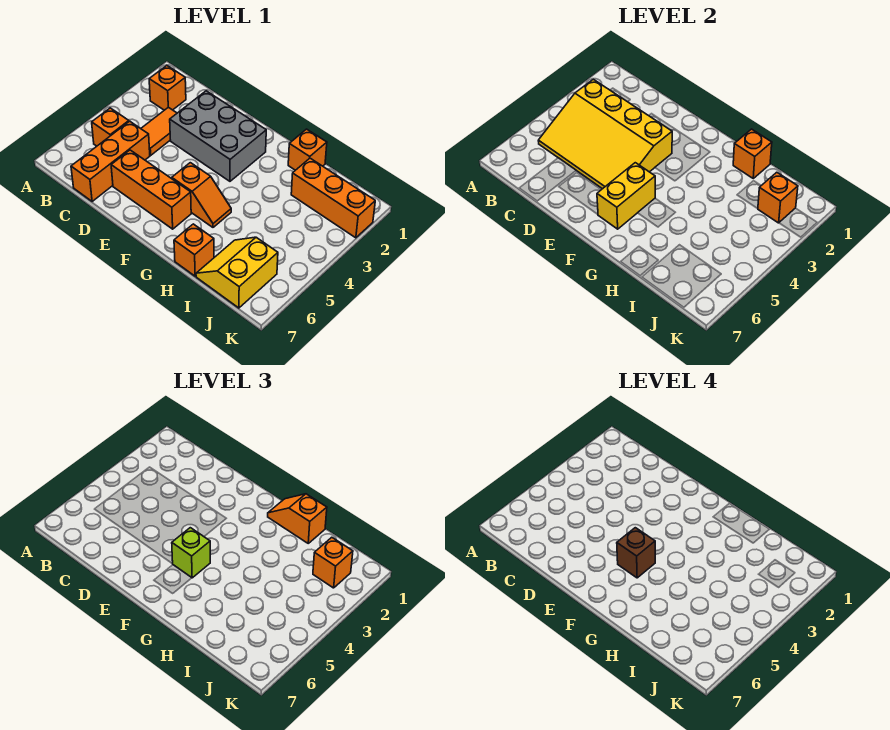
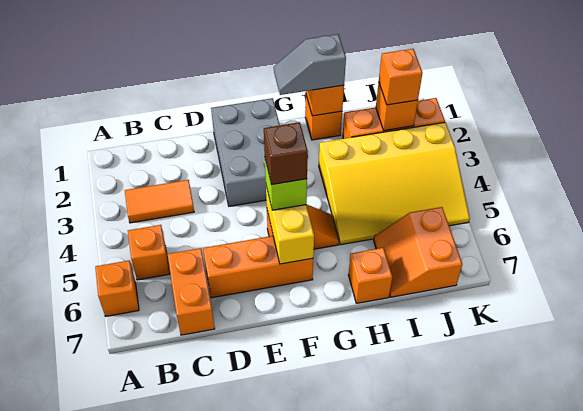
orange brick B2 level 1 -> orange brick A6 level 1
yellow slope B3:E5 level 2 top 3 -> yellow slope H3:K5 level 1 top 3
orange tile C3:C4 level 1 -> orange tile B3:C3 level 1
orange brick C5:C7 level 1 -> orange brick C6:C7 level 1
grey brick D2:F3 level 1 -> grey brick E1:F3 level 1
orange slope G1:H1 level 3 top H -> grey slope G1:H1 level 3 top H
yellow slope I6:J7 level 1 top J -> orange slope I6:J7 level 1 top J

